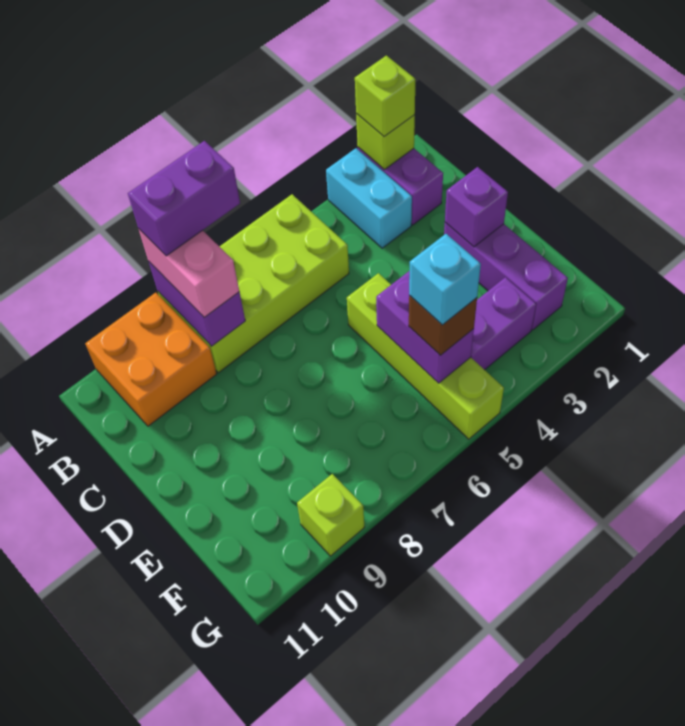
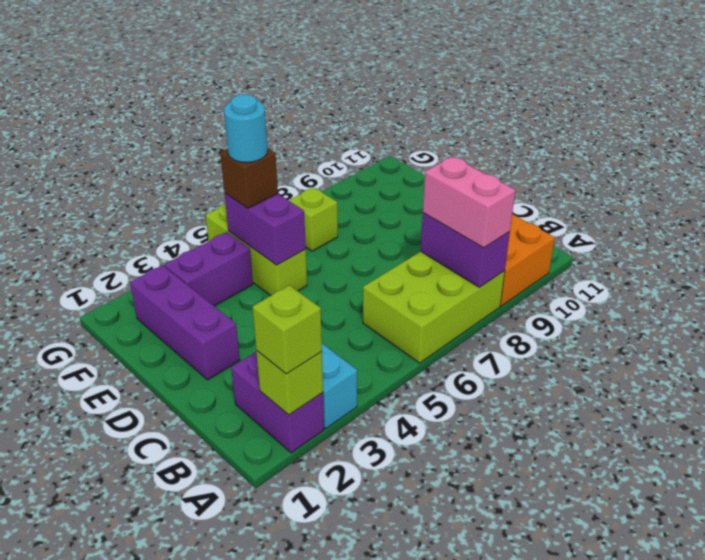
lime brick A5:B8 level 1 -> lime brick A6:B8 level 1
purple brick A7:A8 level 4 -> none
purple brick D2 level 2 -> none
lime brick D5:G5 level 1 -> lime brick E5:G5 level 1
cyan brick F5 level 4 -> cyan round brick F5 level 4
lime brick G9 level 1 -> lime brick F7 level 1

